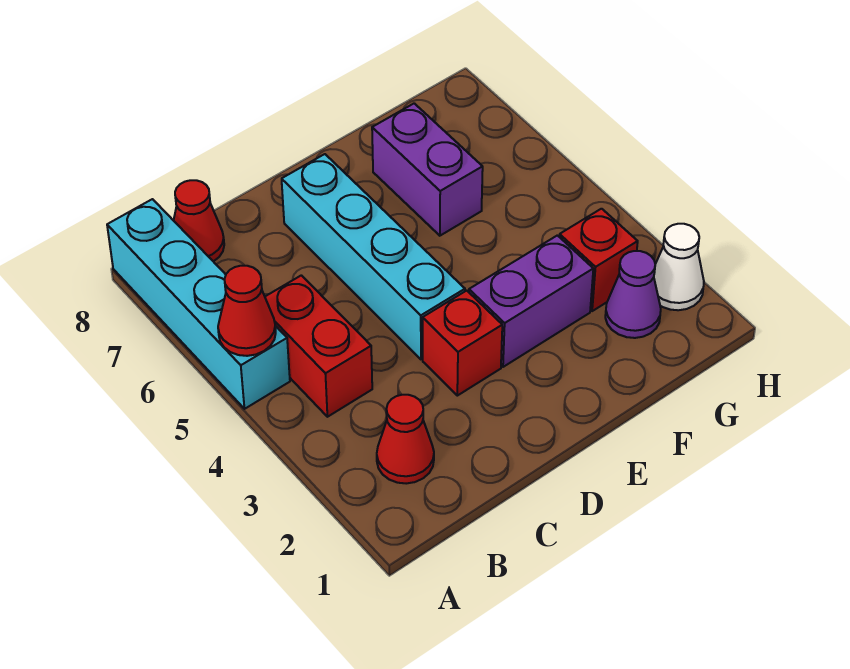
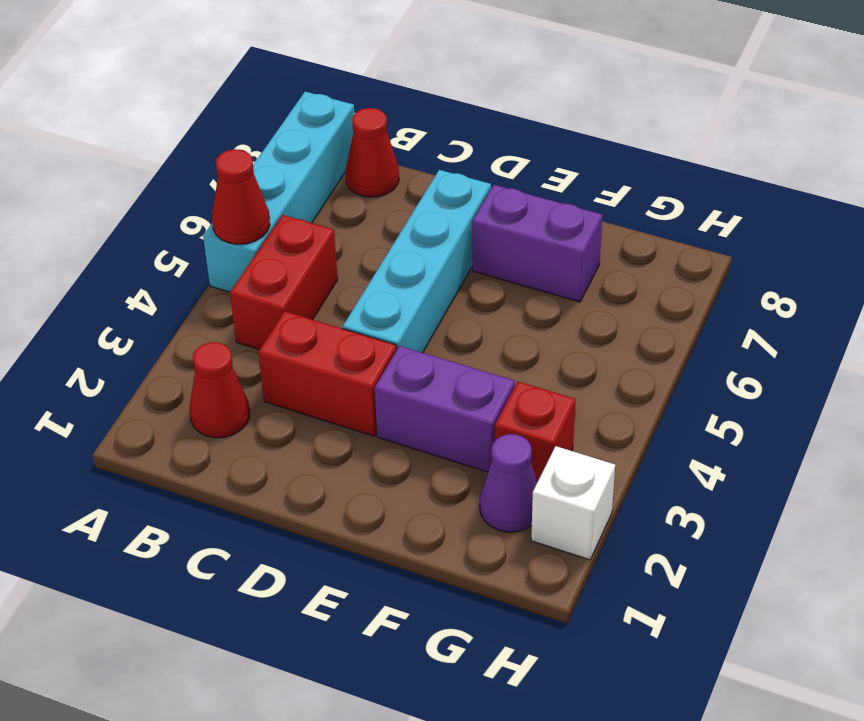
red brick D3 level 1 -> red brick C3:D3 level 1
purple brick F6:F7 level 1 -> purple brick E7:F7 level 1
white cone H2 level 1 -> white brick H2 level 1

